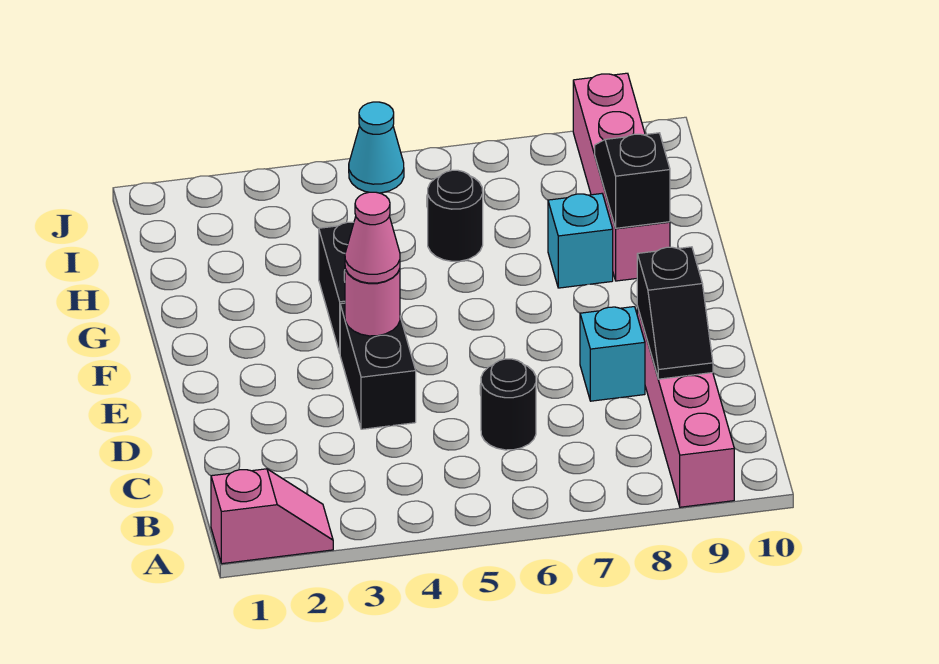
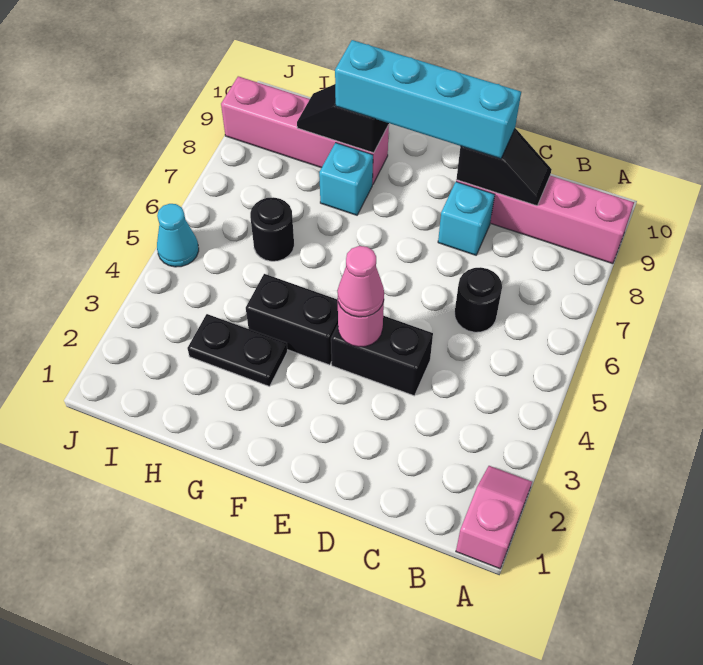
none -> cyan brick D9:G9 level 3
none -> black plate G3:H3 level 1

